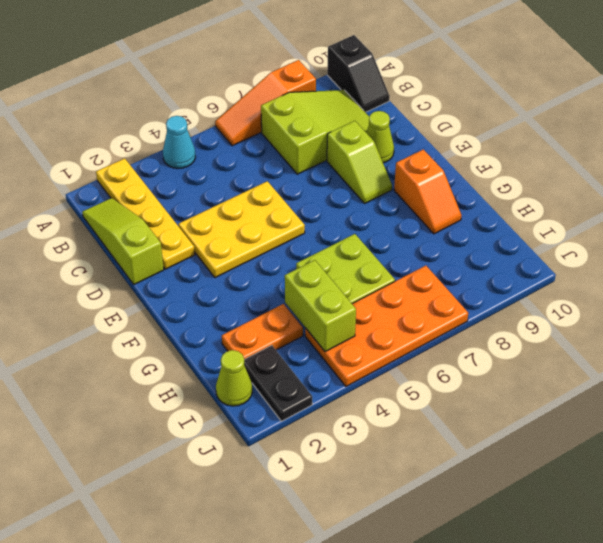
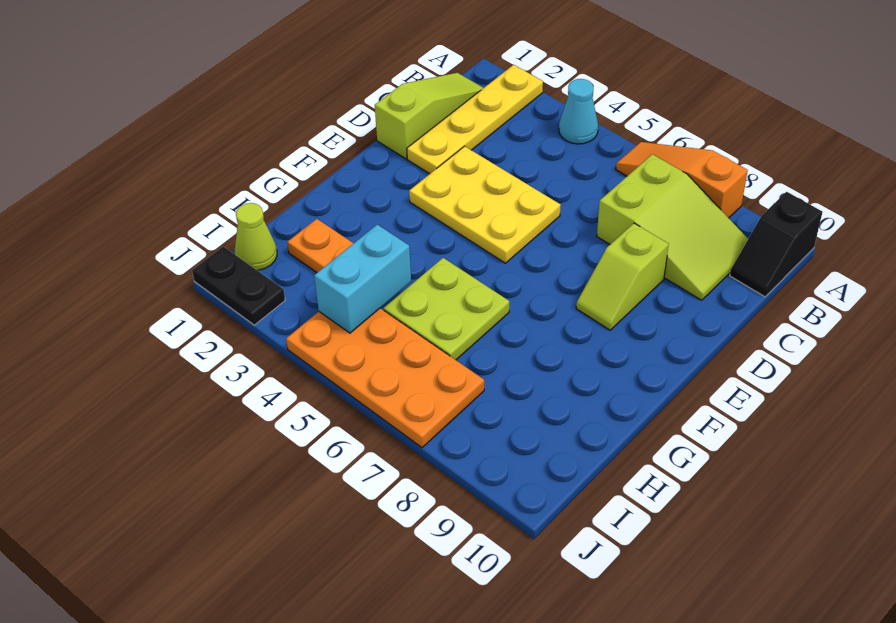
lime cone D9 level 1 -> none
orange slope F9:G9 level 1 top F -> none
lime brick H4:I4 level 2 -> cyan brick H4:I4 level 2
black plate I2:J2 level 1 -> black plate J1:J2 level 1

